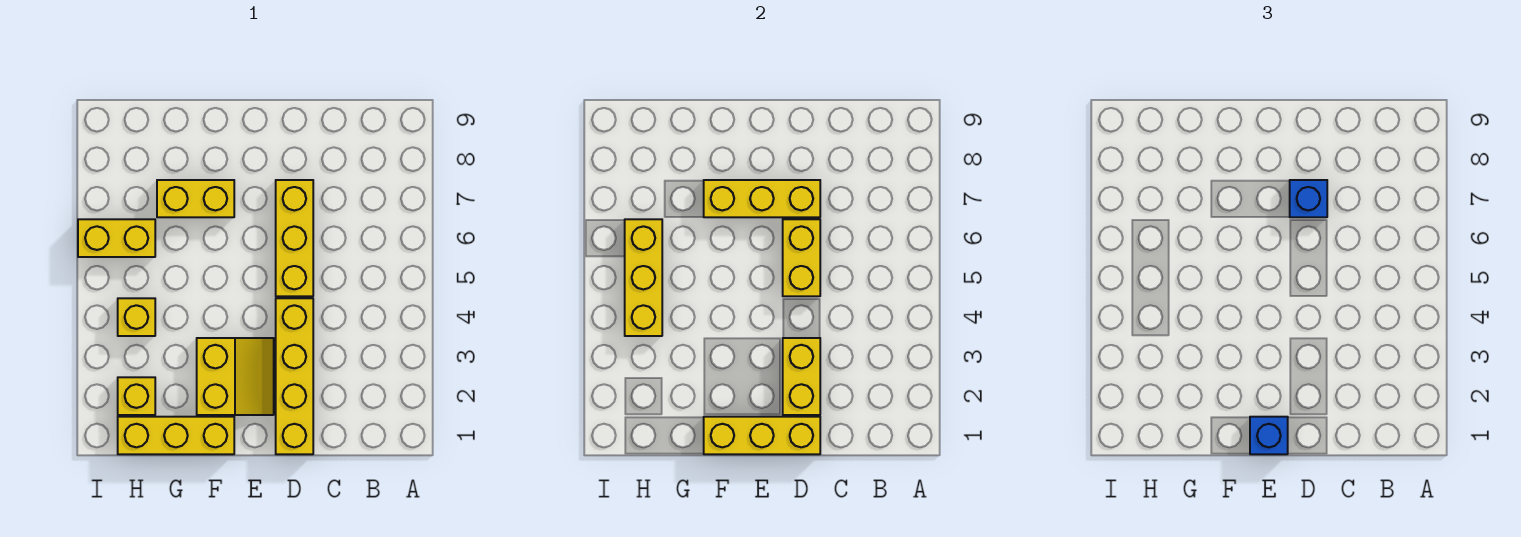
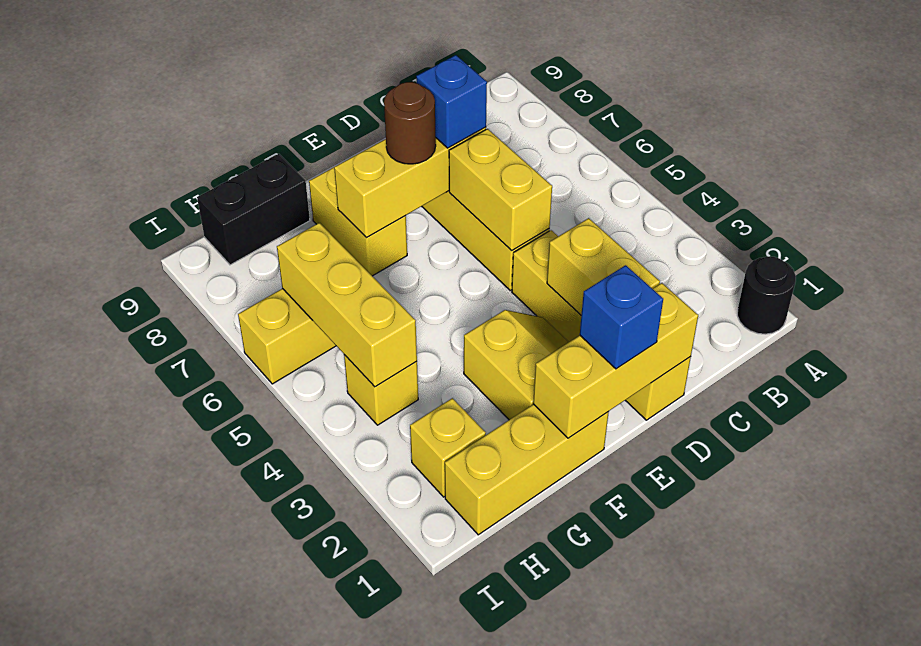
none -> black round brick A1 level 1
none -> brown round brick E7 level 3
yellow brick F7:G7 level 1 -> yellow brick F7:F8 level 1
none -> black brick G9:H9 level 1

